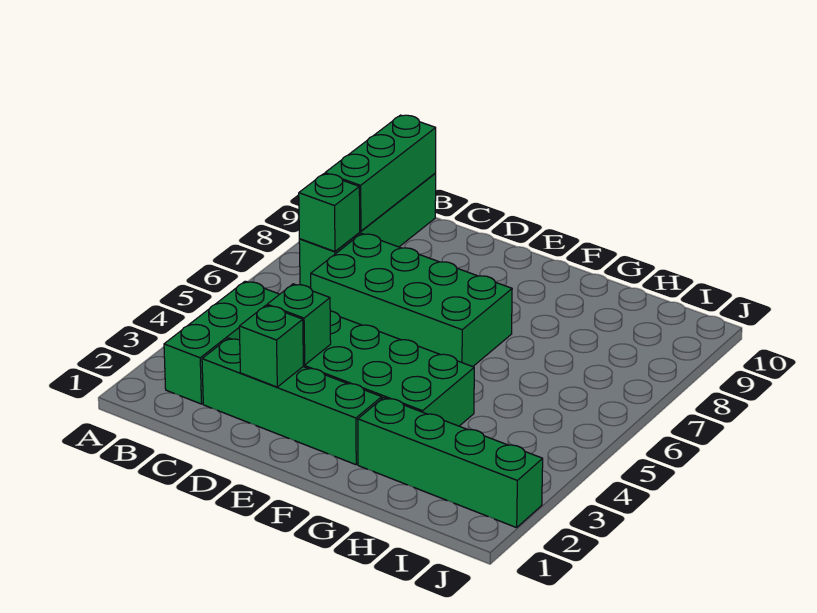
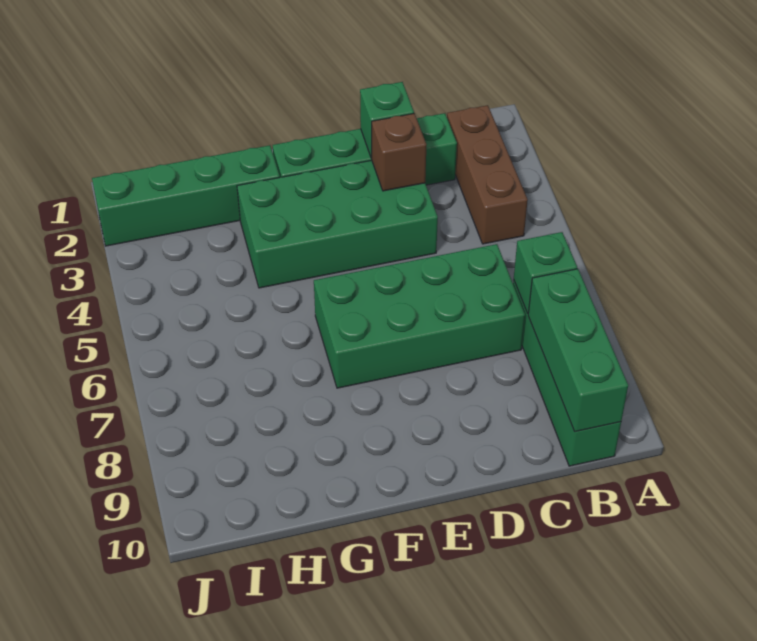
green brick B2:B4 level 1 -> brown brick B2:B4 level 1
green brick D3 level 2 -> brown brick D3 level 2

